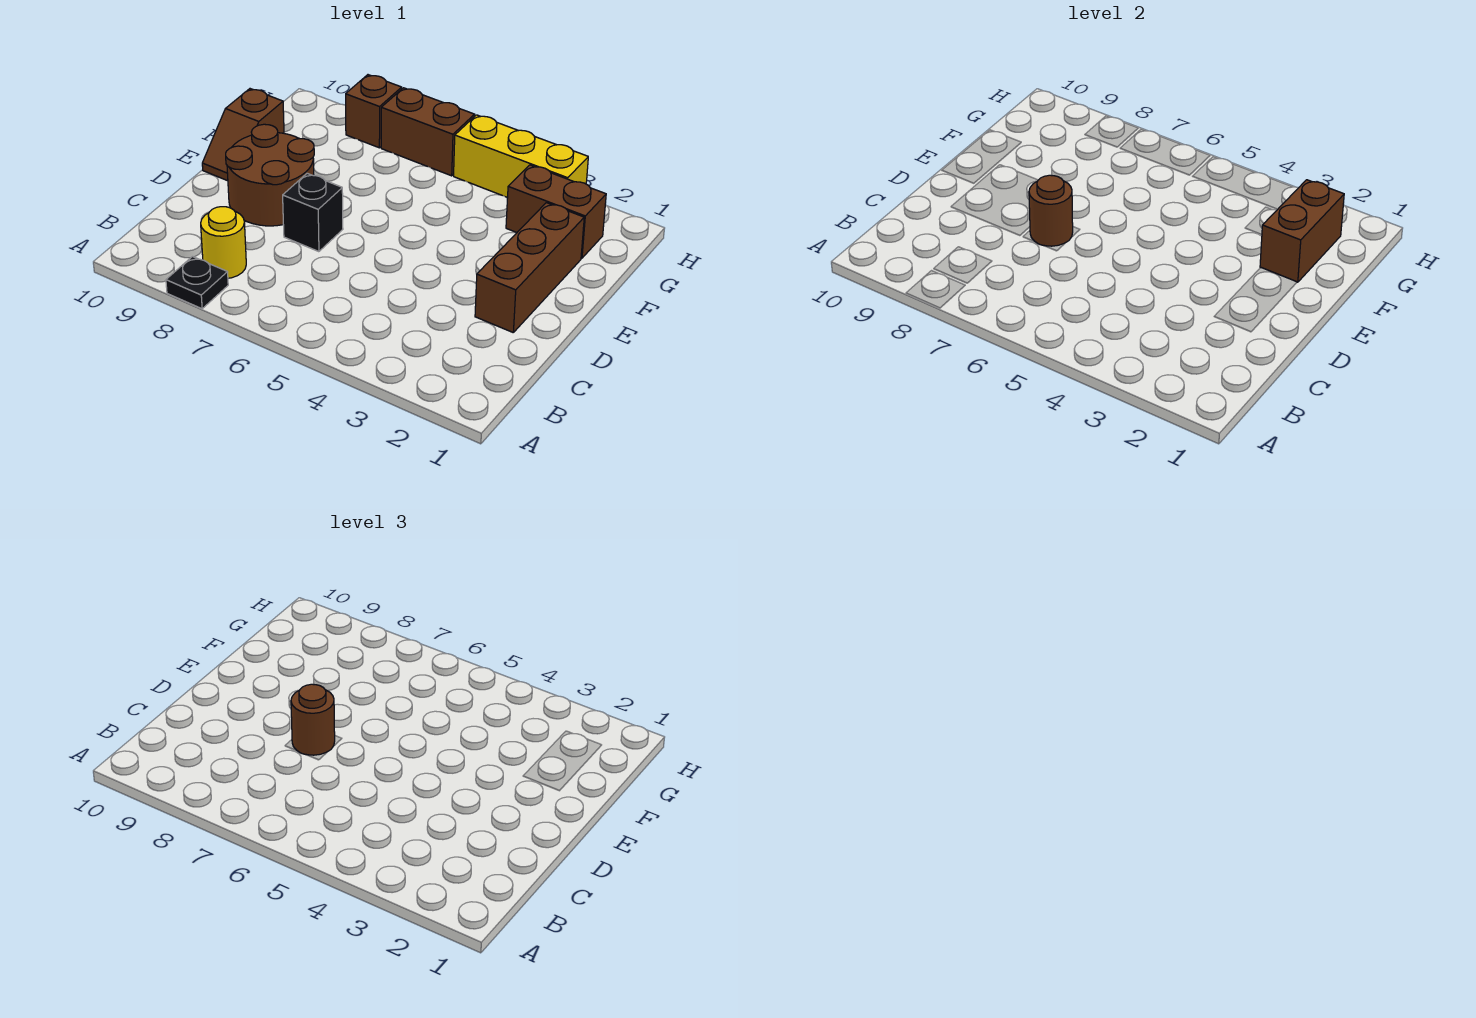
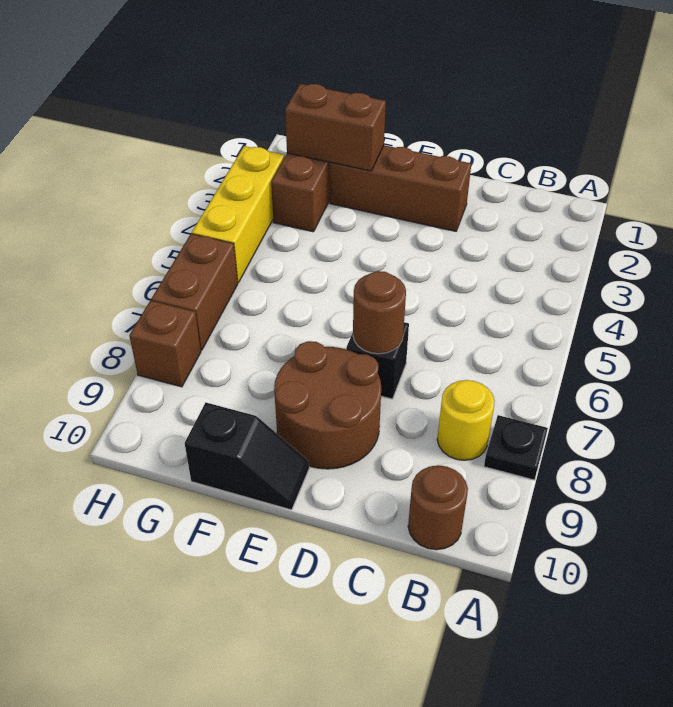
brown round brick D7 level 3 -> brown round brick B10 level 1
brown slope E10:F10 level 1 top F -> black slope E10:F10 level 1 top F

